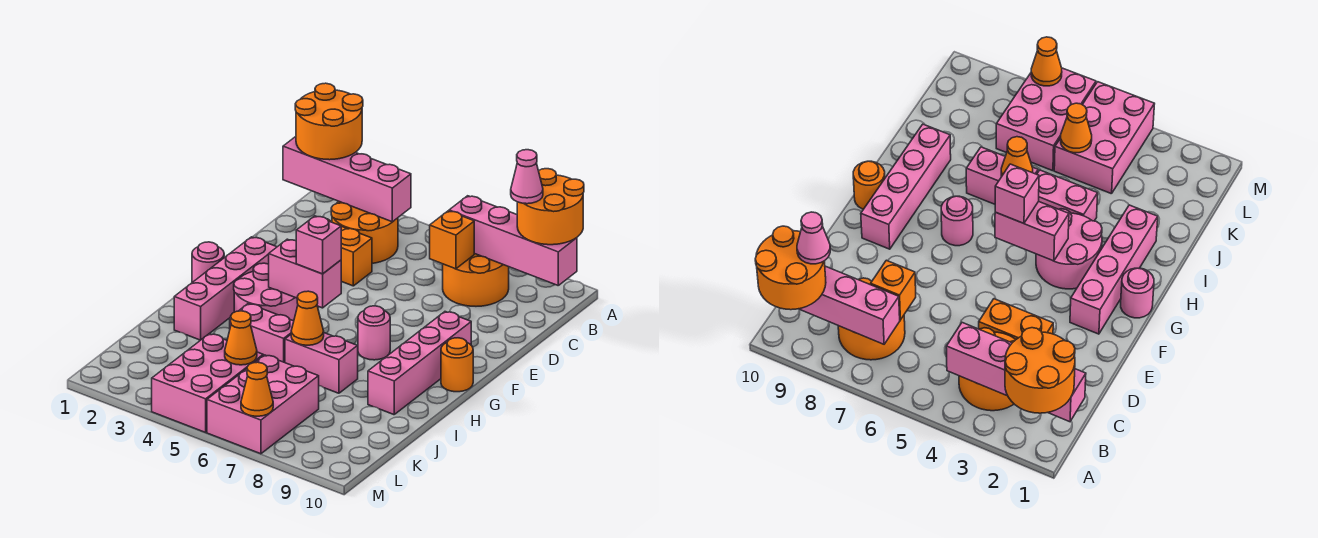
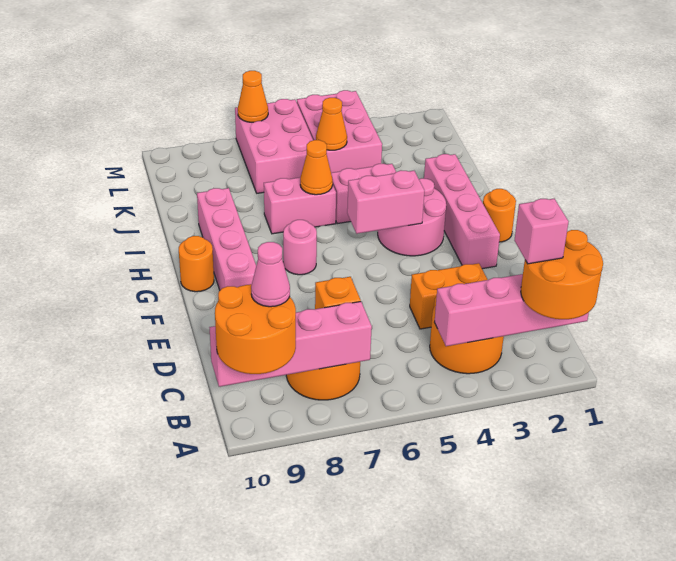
pink round brick G1 level 1 -> orange round brick G1 level 1
pink brick G5 level 3 -> pink brick B2 level 4

